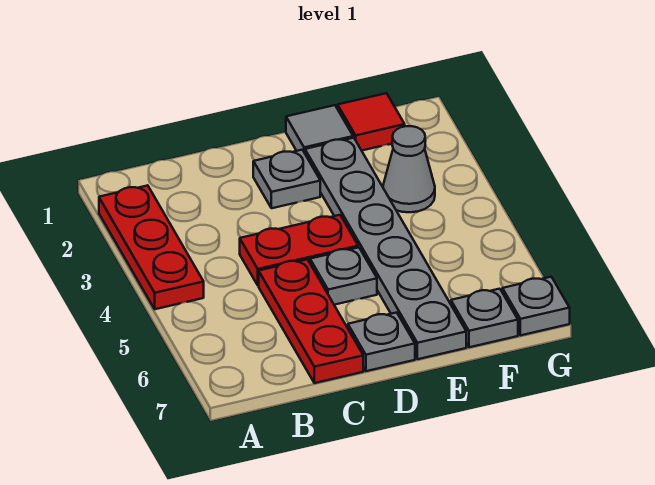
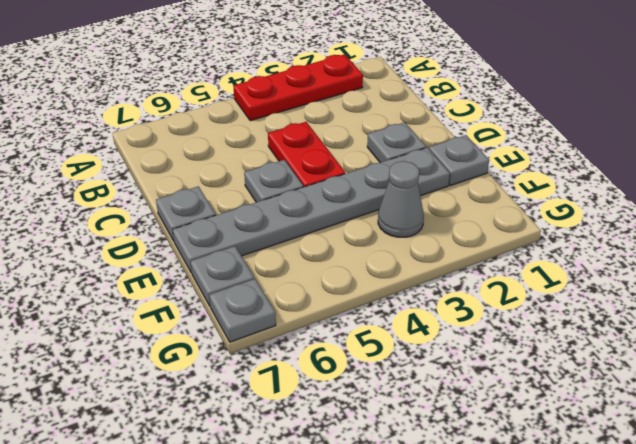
red plate C5:C7 level 1 -> none
grey tile E1 level 1 -> grey plate E1 level 1
red tile F1 level 1 -> none

